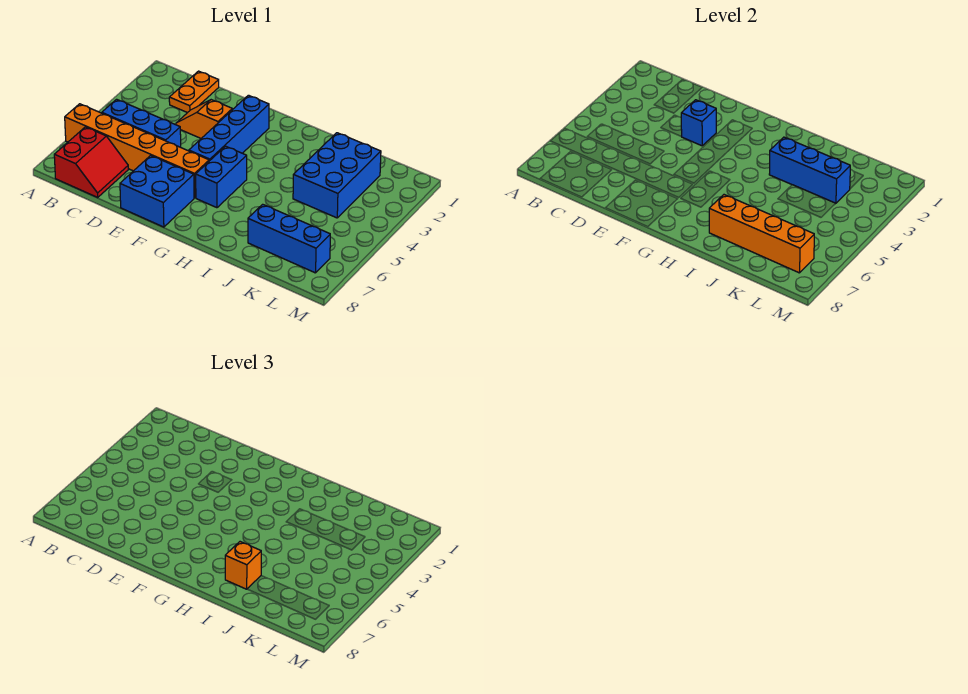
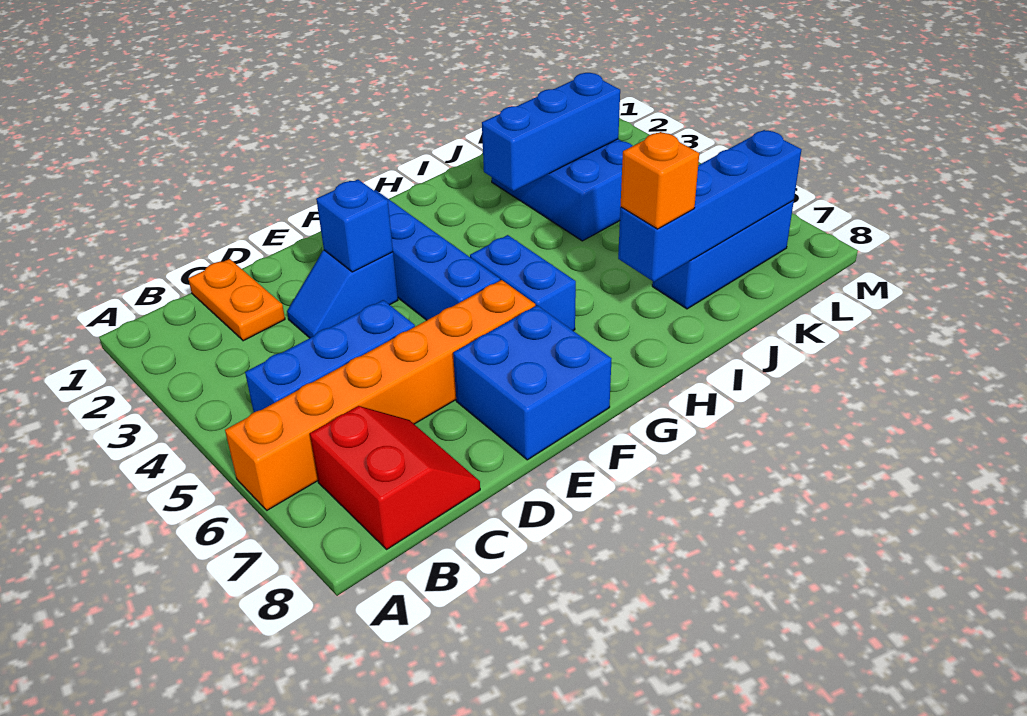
orange slope D3:E3 level 1 top E -> blue slope D3:E3 level 1 top E
orange brick I7:L7 level 2 -> blue brick I7:L7 level 2

